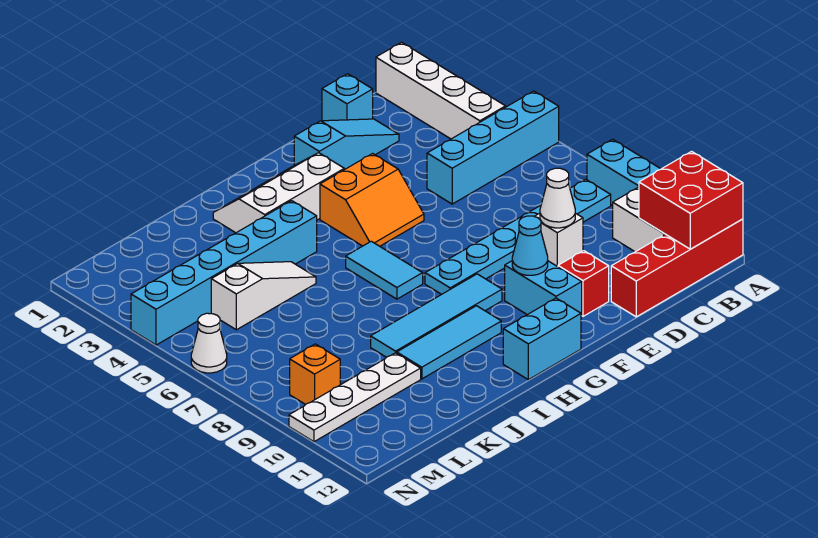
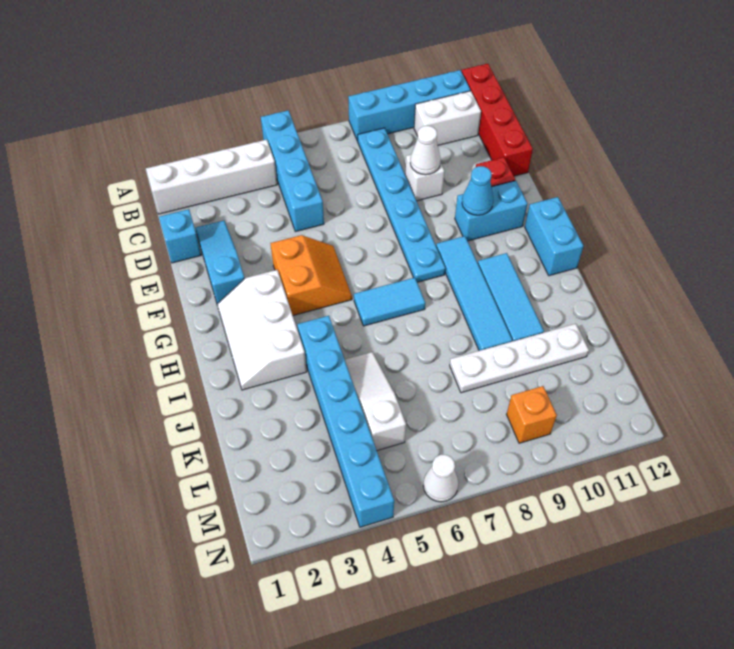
red brick A11:B12 level 2 -> none
white plate K10:N10 level 1 -> white plate K8:K11 level 1

